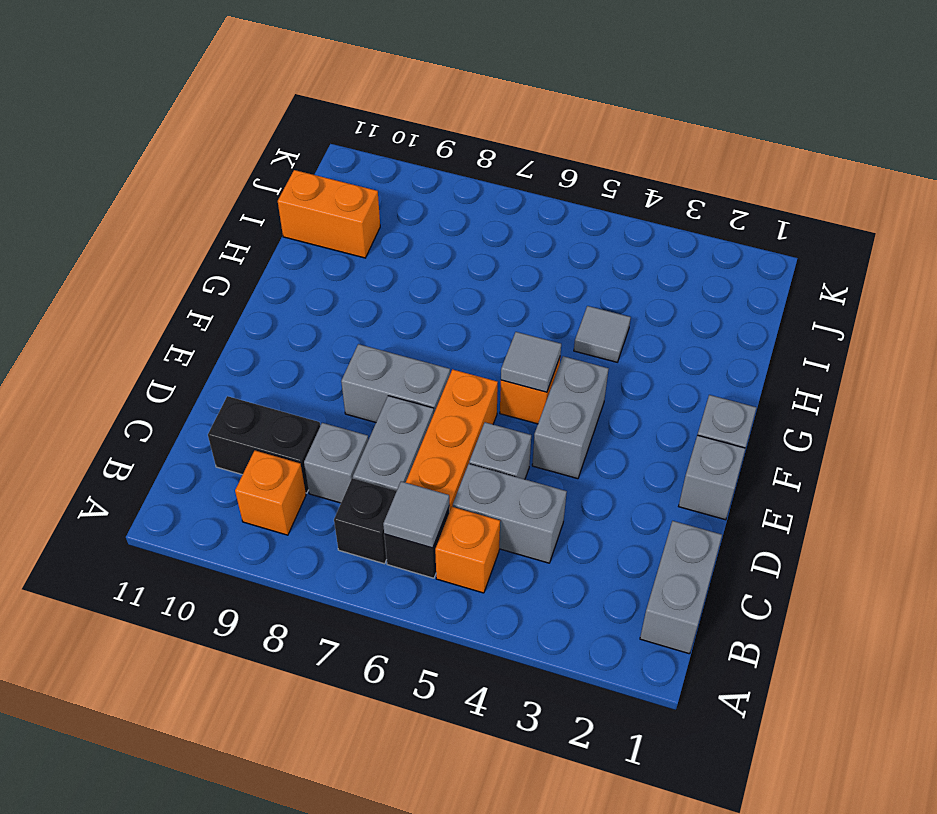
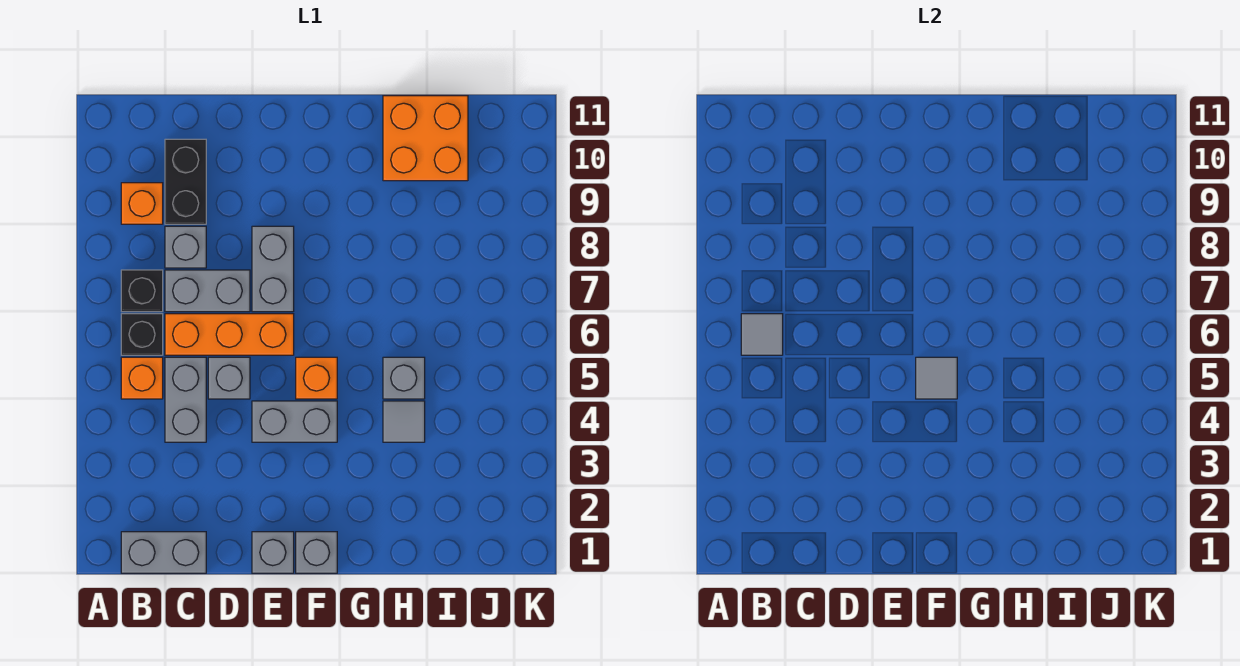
none -> grey brick H5 level 1
orange brick I10:I11 level 1 -> orange brick H10:I11 level 1

